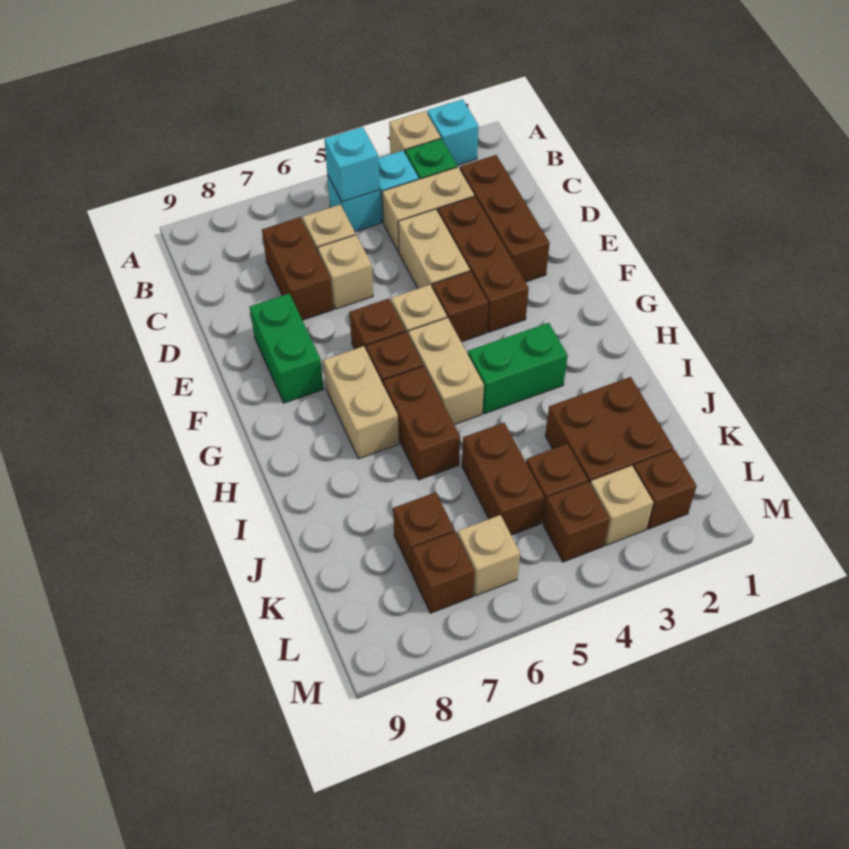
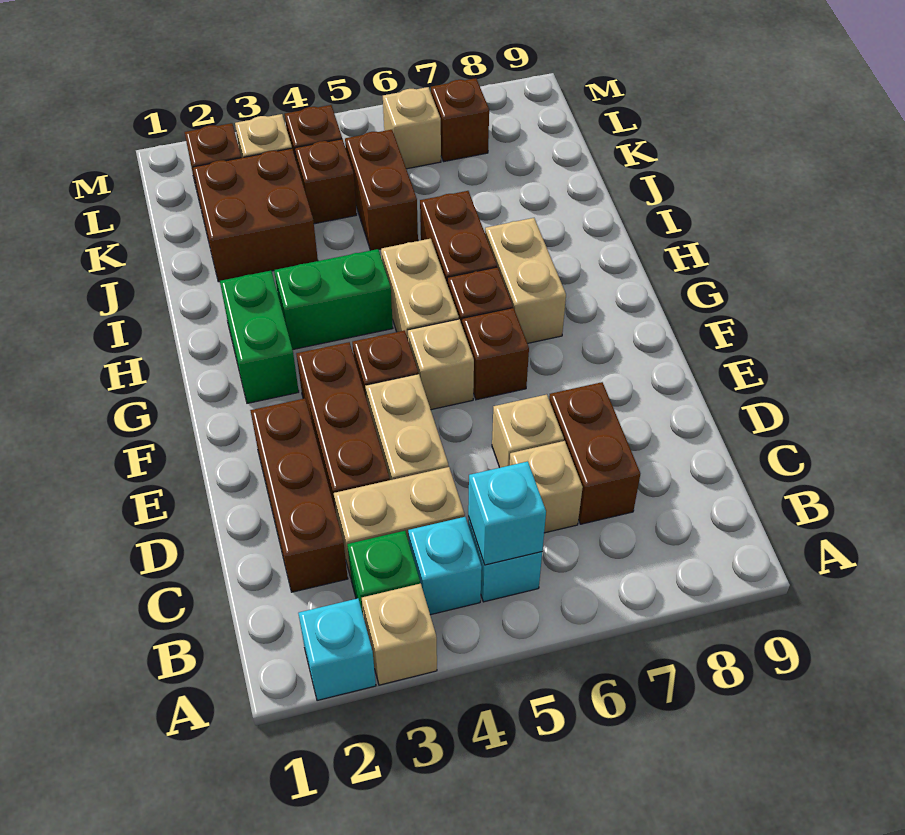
green brick E8:F8 level 1 -> green brick G2:H2 level 1
brown brick K7 level 1 -> none

